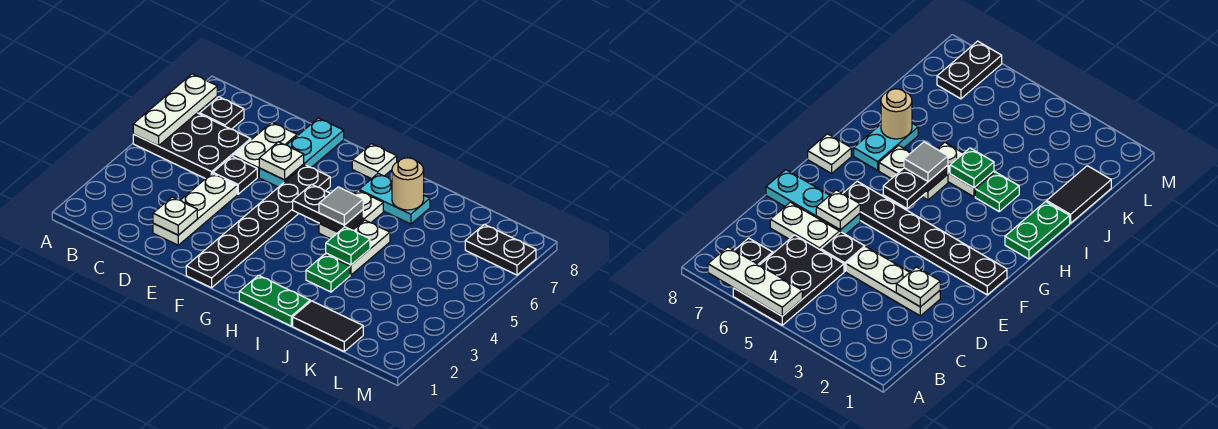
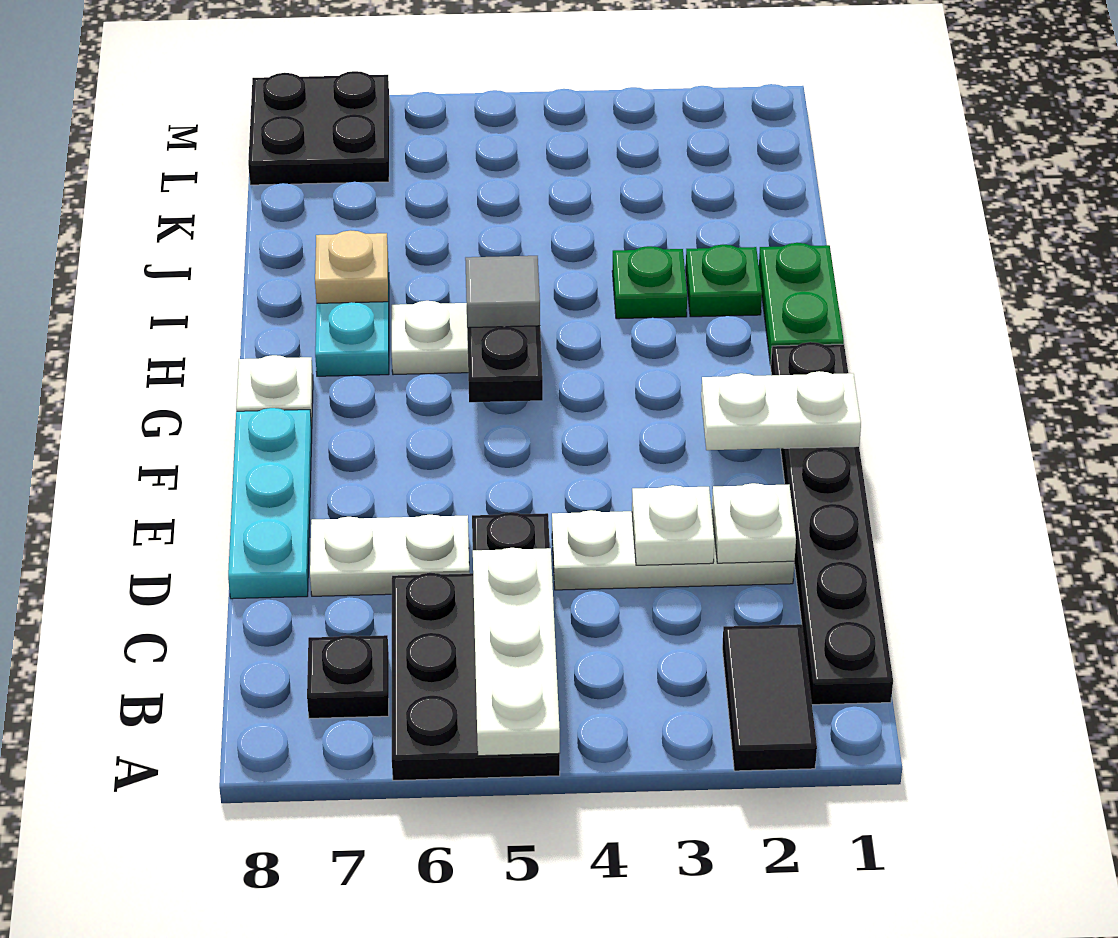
white plate A5:A7 level 2 -> white plate A5:C5 level 2
cyan plate E6:E8 level 1 -> cyan plate D8:F8 level 1
white plate E6 level 2 -> white plate D3 level 2
black plate F1:F6 level 1 -> black plate B1:G1 level 1
white plate I4:I5 level 1 -> white plate F1:F2 level 2
green plate I4 level 2 -> green plate I2 level 1
tan round brick I7 level 2 -> tan plate I7 level 2
black tile J1:K1 level 1 -> black tile A2:B2 level 1
black plate L7:M7 level 1 -> black plate L7:M8 level 1

